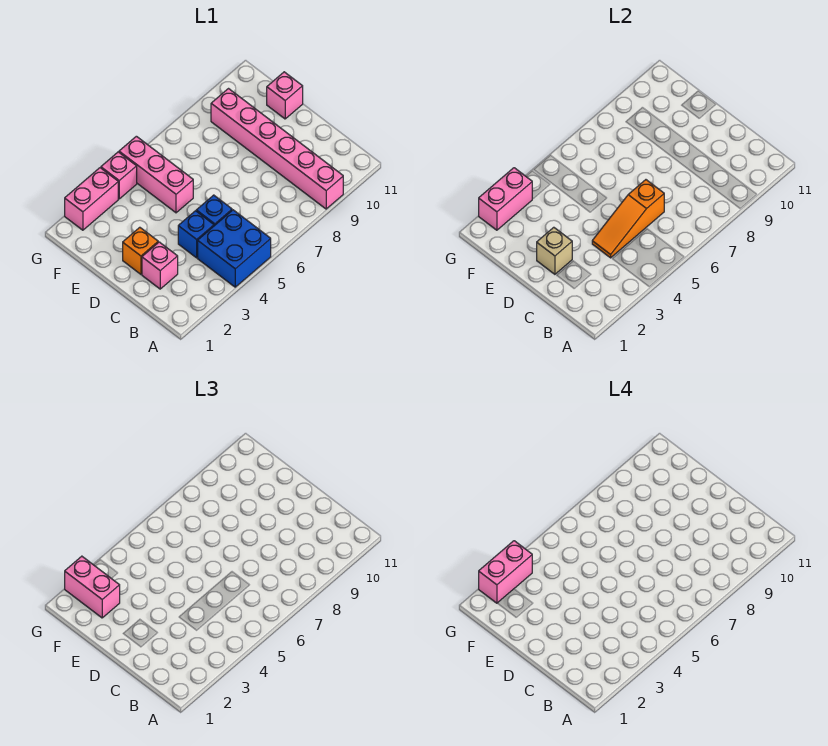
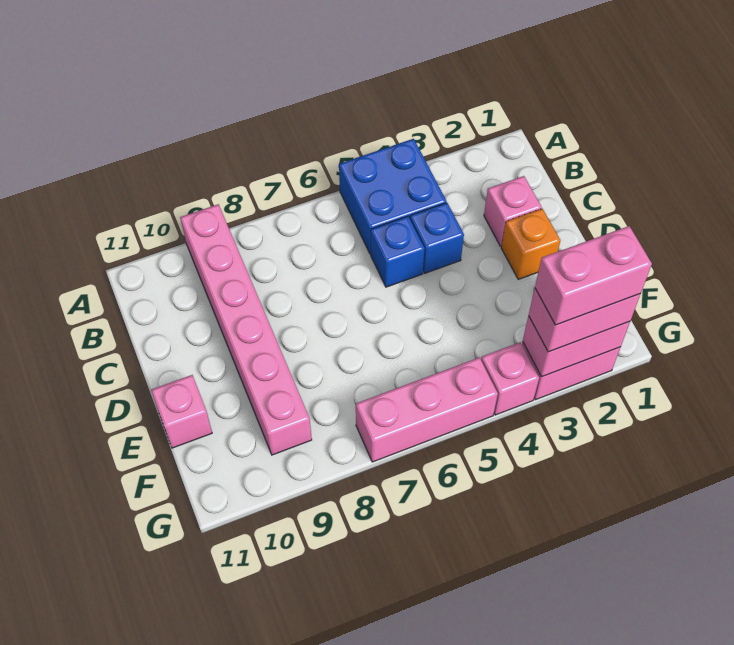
orange slope C4:C6 level 2 top 6 -> none
tan brick D2 level 2 -> none
pink brick E5:G5 level 1 -> pink brick G5:G7 level 1
pink brick F2:G2 level 3 -> pink brick G2:G3 level 3

